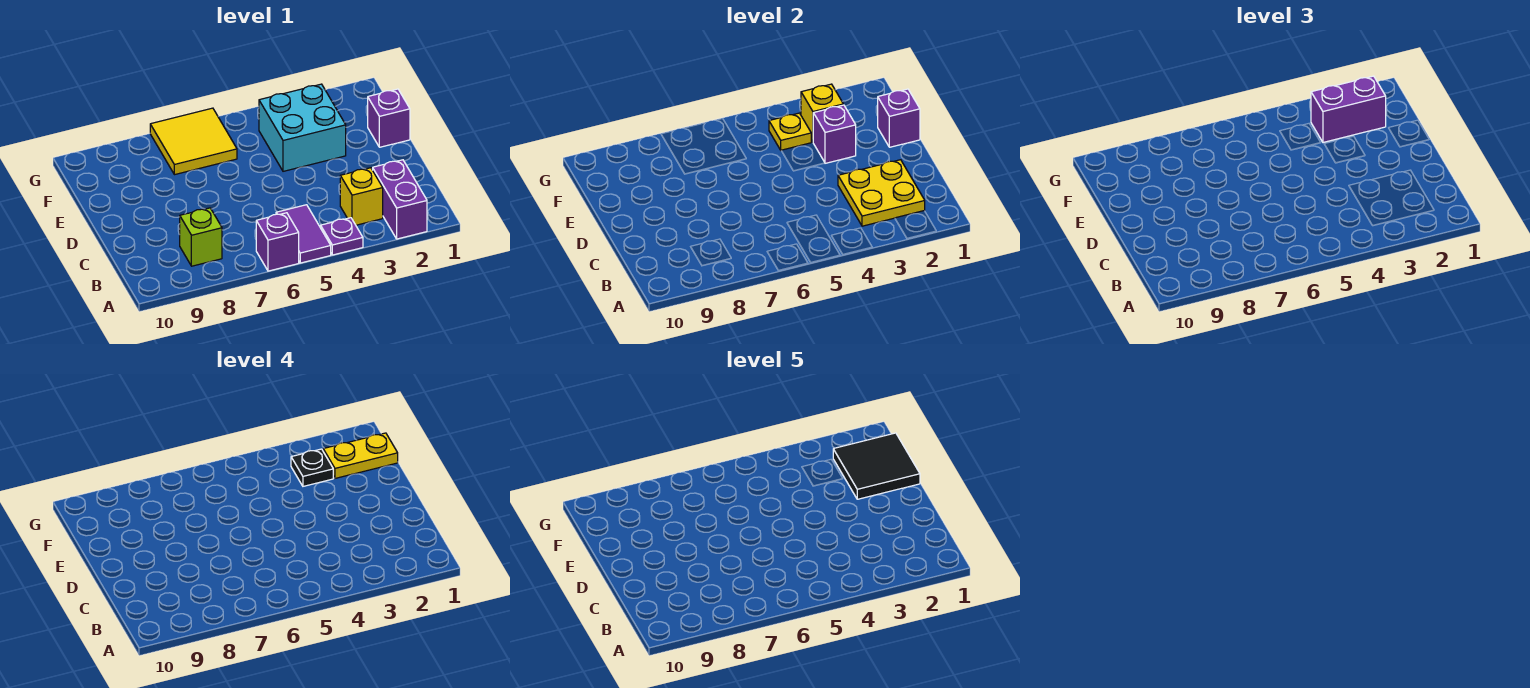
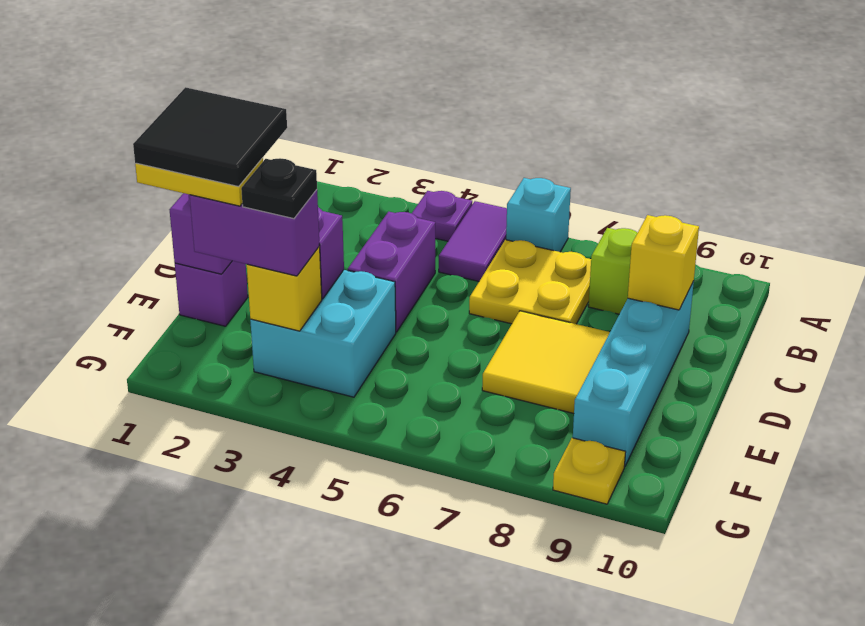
purple brick A2:B2 level 1 -> purple brick C4:D4 level 1
purple brick A6 level 1 -> cyan brick A6 level 1
yellow plate B2:C3 level 2 -> yellow plate B6:C7 level 1
yellow brick B3 level 1 -> yellow brick C9 level 2
none -> cyan brick C9:F9 level 1
yellow plate F4 level 2 -> yellow plate G9 level 1
yellow tile F6:G7 level 1 -> yellow tile D7:E8 level 1

